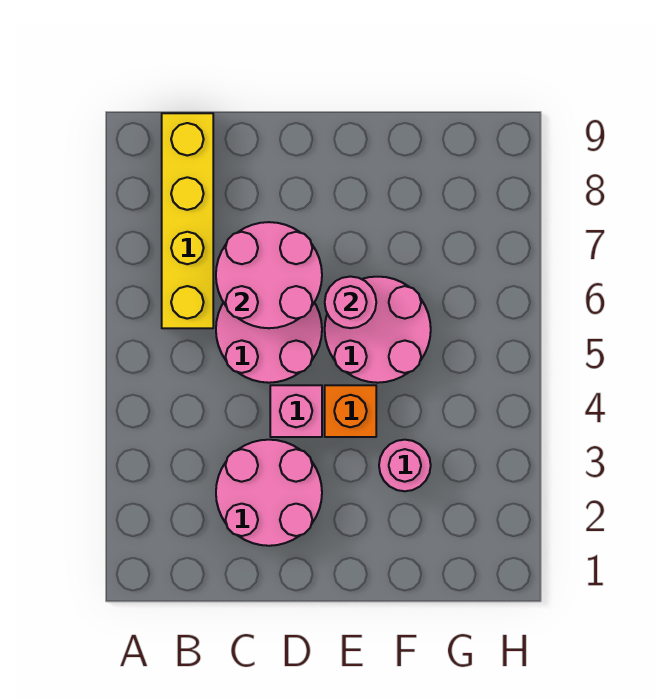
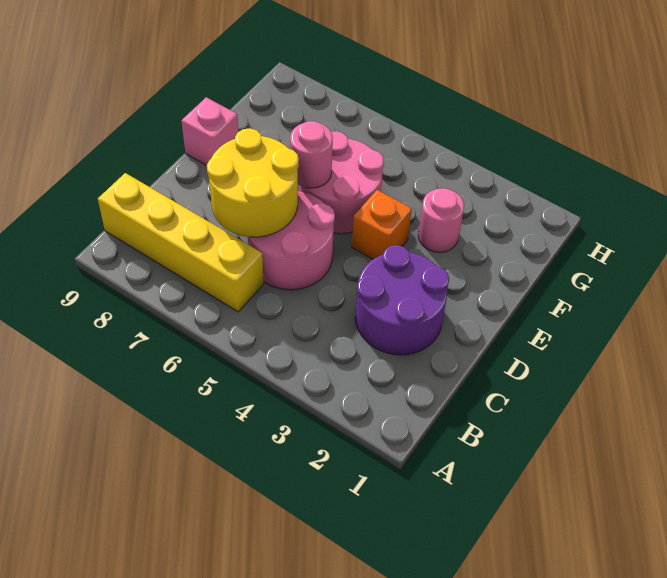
pink round brick C2:D3 level 1 -> purple round brick C2:D3 level 1
pink round brick C6:D7 level 2 -> yellow round brick C6:D7 level 2
pink brick D4 level 1 -> pink brick E9 level 1

